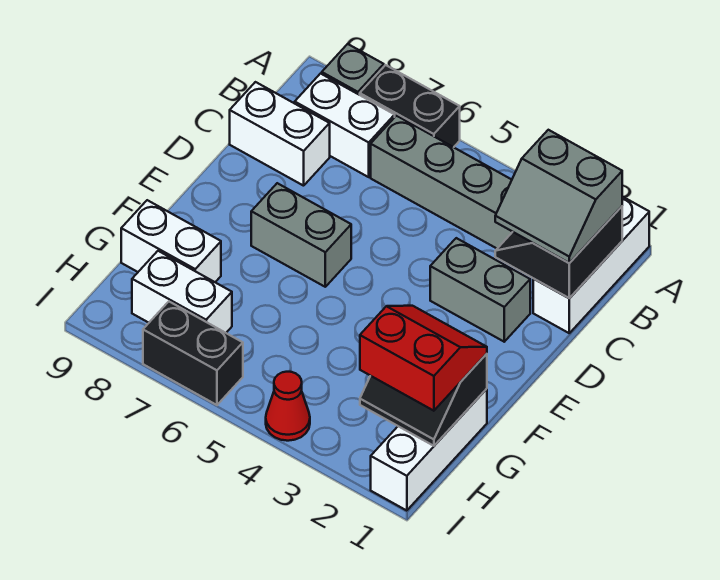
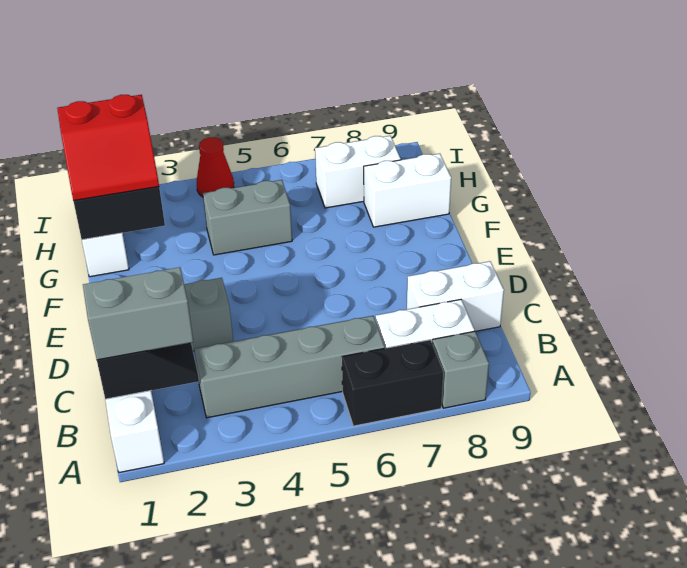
grey brick E6:E7 level 1 -> grey brick G4:G5 level 1
black brick I6:I7 level 1 -> none

